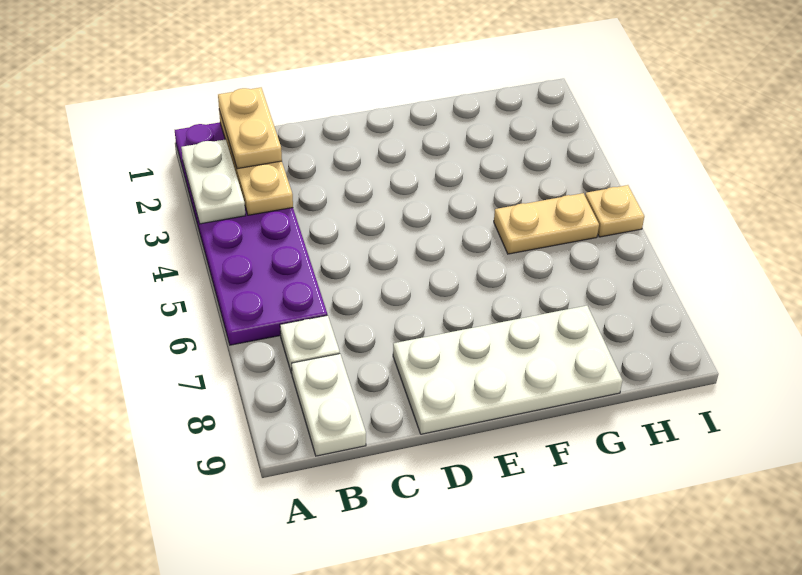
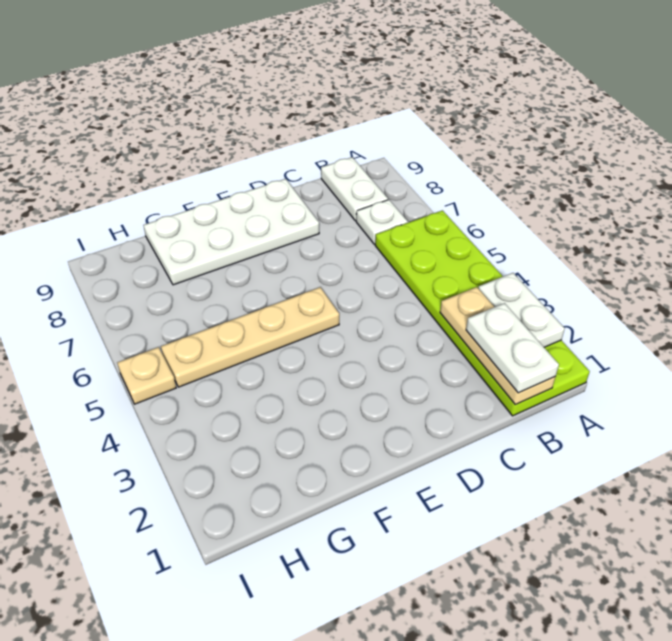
purple plate A1:B6 level 1 -> lime plate A1:B6 level 1
tan plate B1:B2 level 3 -> white plate B1:B2 level 3
tan plate G5:H5 level 1 -> tan plate E5:H5 level 1

